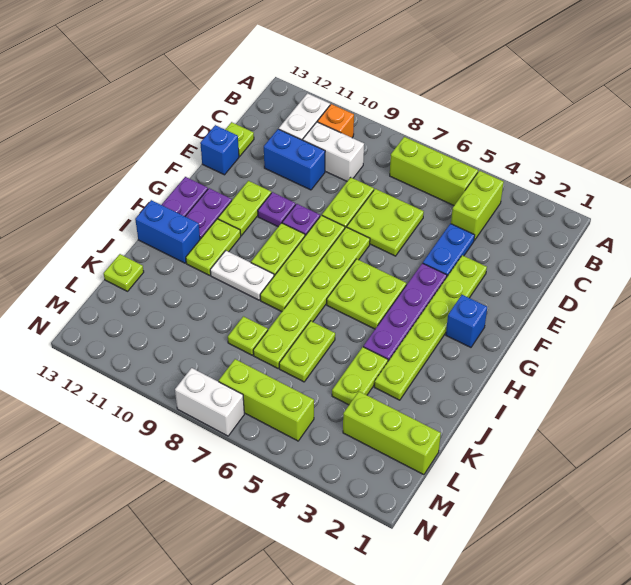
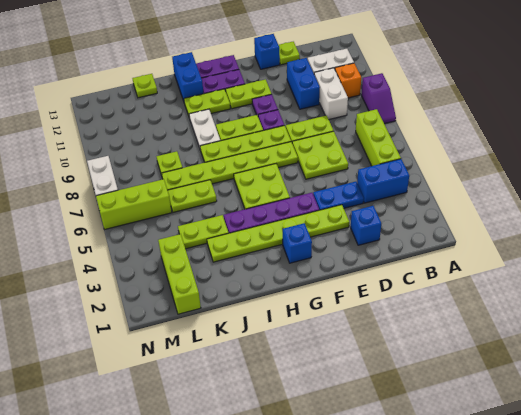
none -> purple slope A8:A9 level 1 top 9
lime brick B4:C4 level 1 -> blue brick B4:C4 level 1
none -> blue brick D2 level 1
lime brick M5:M7 level 1 -> lime brick L6:N6 level 1

